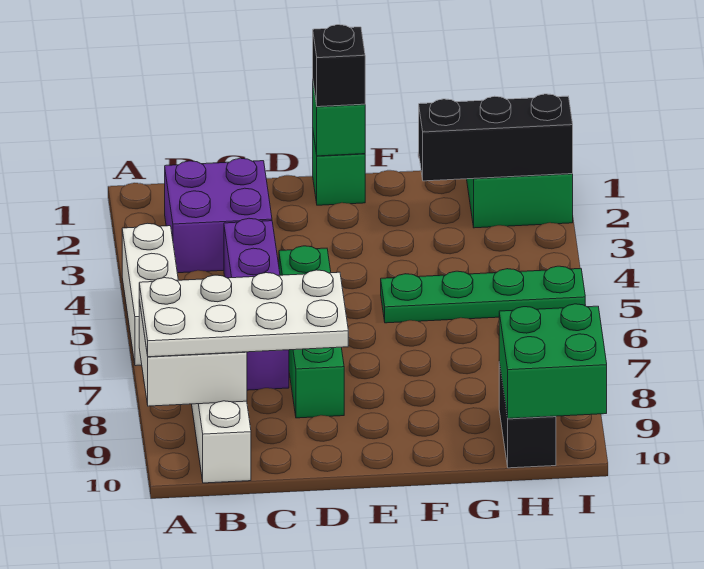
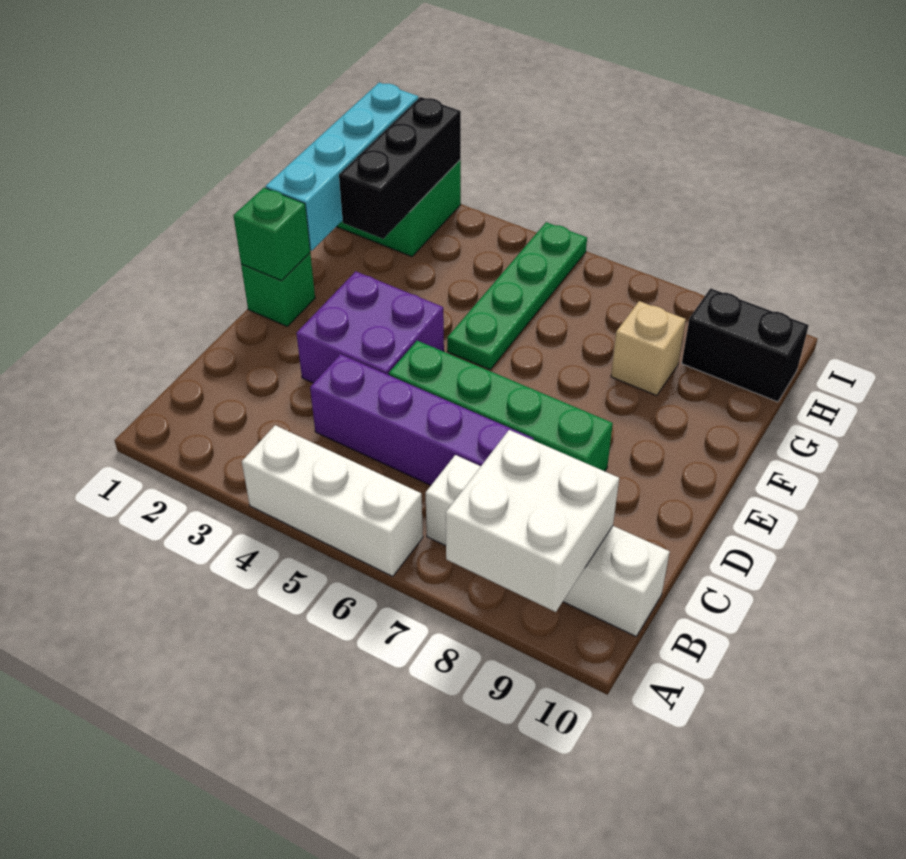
white plate A8:D9 level 3 -> none
purple brick B2:C3 level 1 -> purple brick D3:E4 level 1
black brick E1 level 3 -> none
none -> cyan brick F1:I1 level 2
none -> tan brick G8 level 1
green brick H9:I10 level 2 -> none

